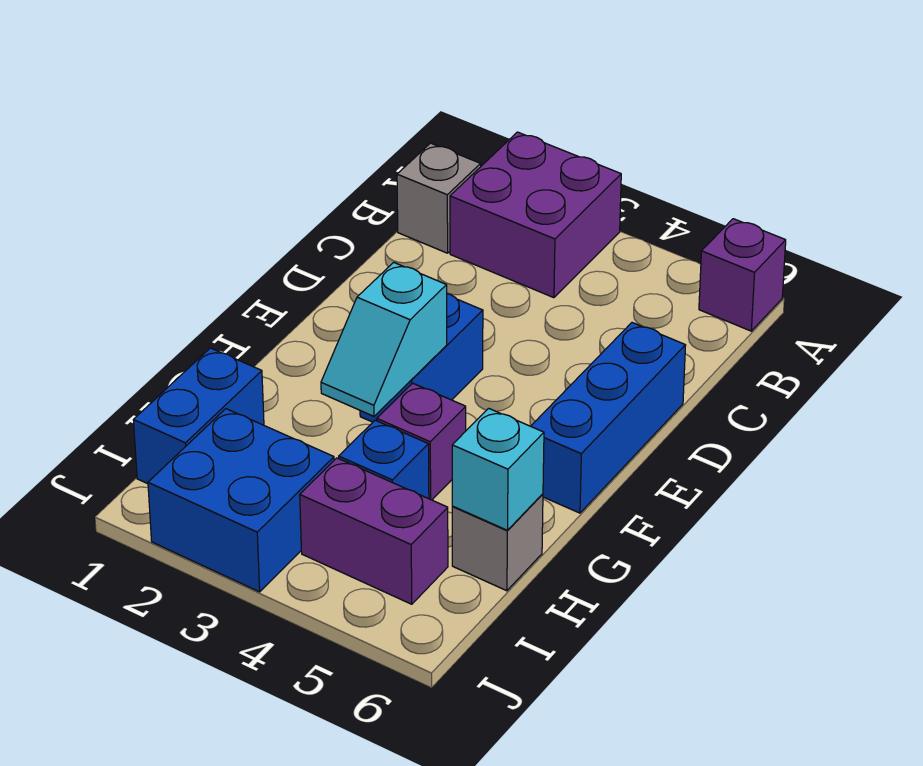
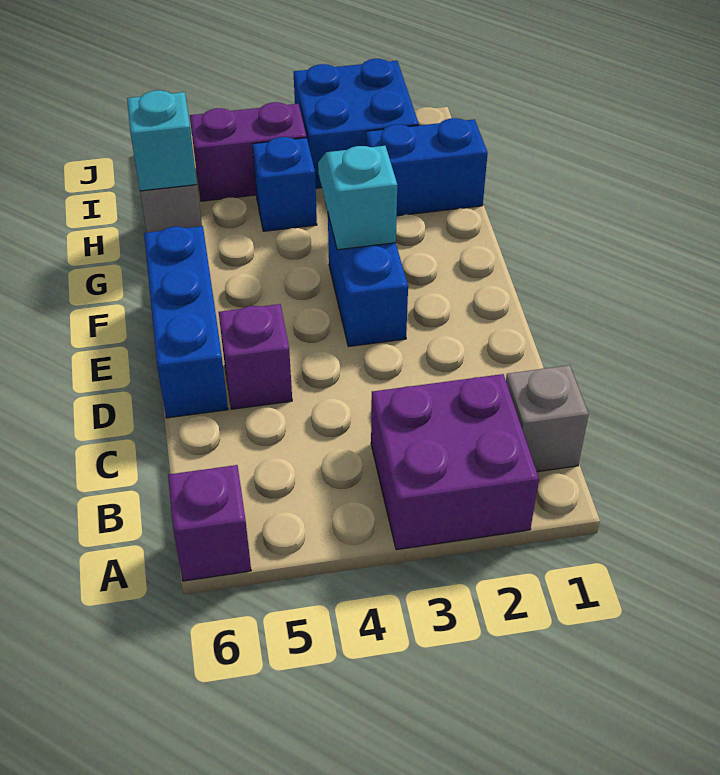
purple brick G4 level 1 -> purple brick D5 level 1
blue brick H1:I1 level 1 -> blue brick H1:H2 level 1

